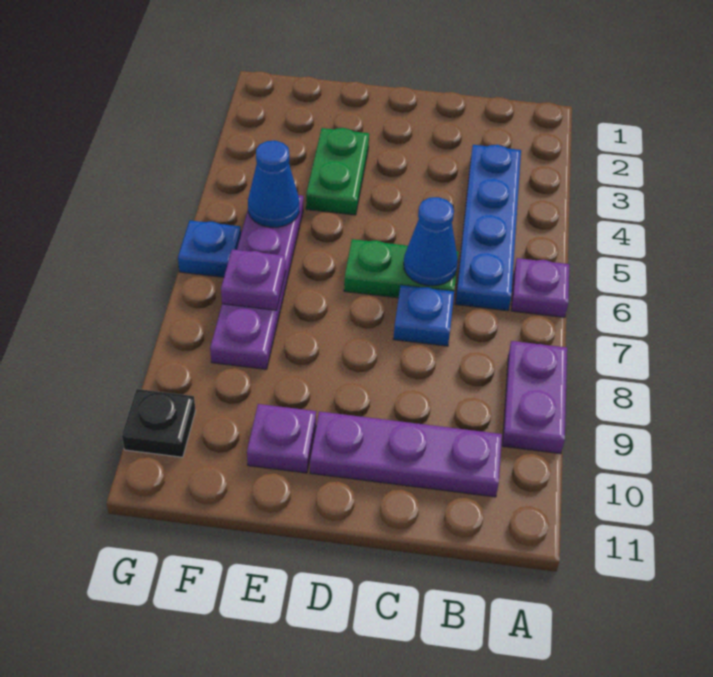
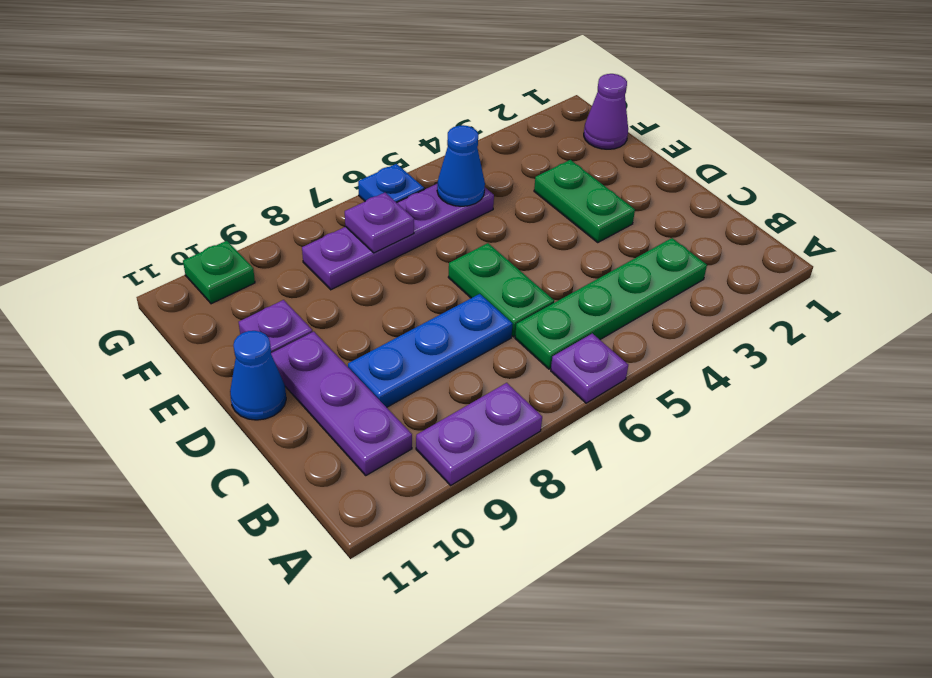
blue plate B3:B6 level 1 -> green plate B3:B6 level 1
blue cone C6 level 2 -> blue cone D11 level 1
blue plate C7 level 1 -> blue plate C7:C9 level 1
green plate E3:E4 level 1 -> green plate D3:E3 level 1
none -> purple cone F1 level 1
black plate G10 level 1 -> green plate G10 level 1

